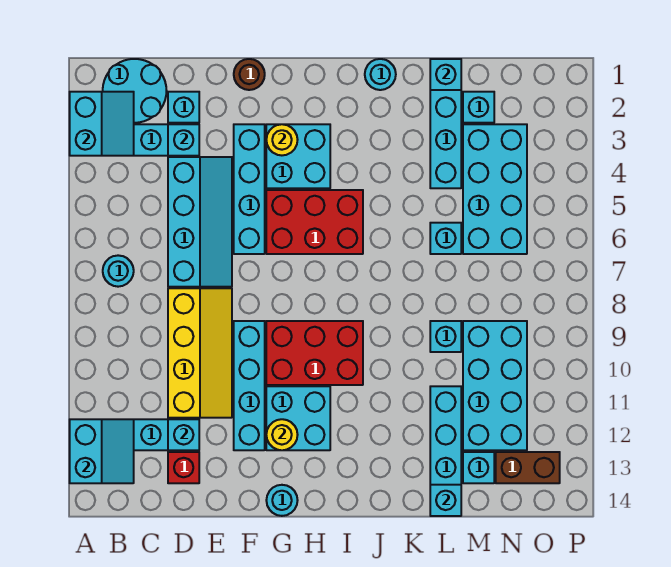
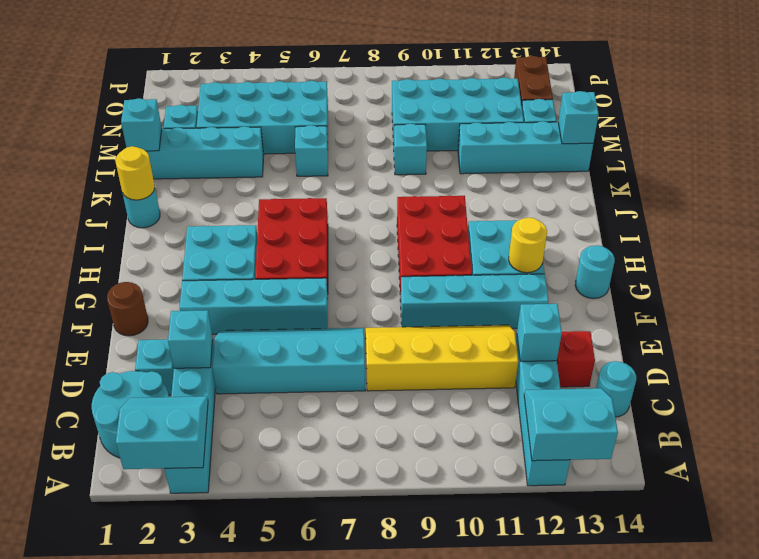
cyan round brick B7 level 1 -> cyan round brick C14 level 1
yellow round brick G3 level 2 -> yellow round brick J1 level 2

